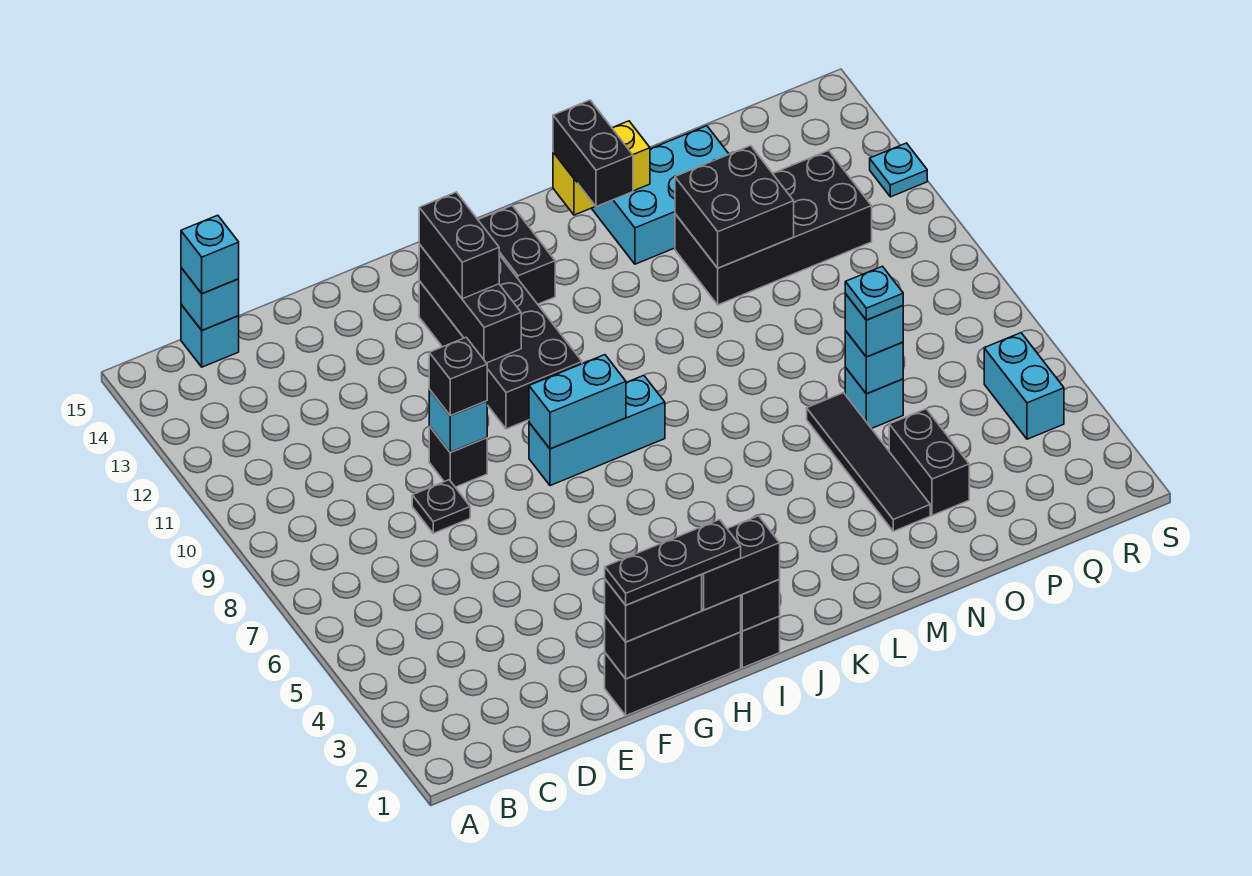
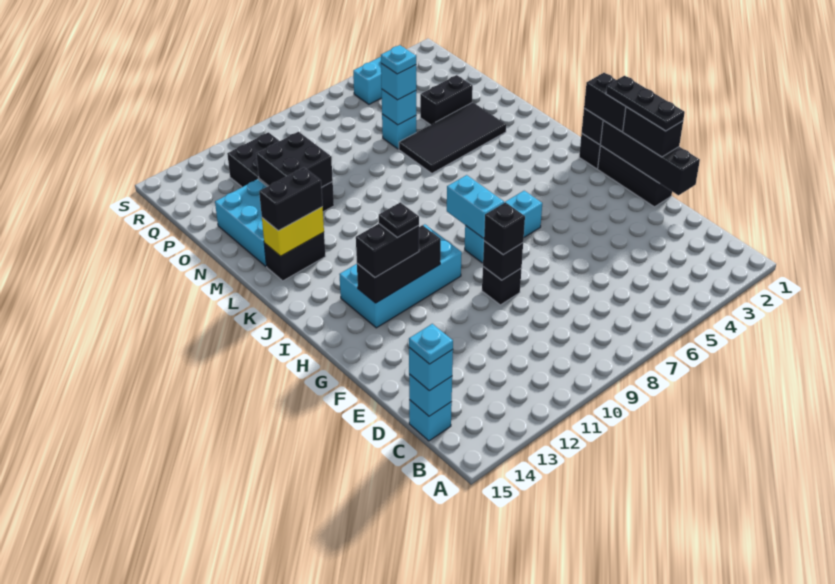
black plate E8 level 1 -> black plate H12 level 4
black brick F1:H1 level 2 -> black brick E1:H1 level 2
cyan brick F9 level 2 -> black brick F9 level 2
cyan brick H8:J8 level 1 -> cyan brick H6:H8 level 1
black brick H10:I13 level 1 -> cyan brick H10:I13 level 1
black brick J13:J14 level 1 -> black brick L13:L14 level 1
yellow brick L14:M14 level 2 -> yellow brick L13:L14 level 2
black tile N3:N6 level 1 -> black tile M3:N6 level 1
cyan plate S12 level 1 -> cyan plate C15 level 4

